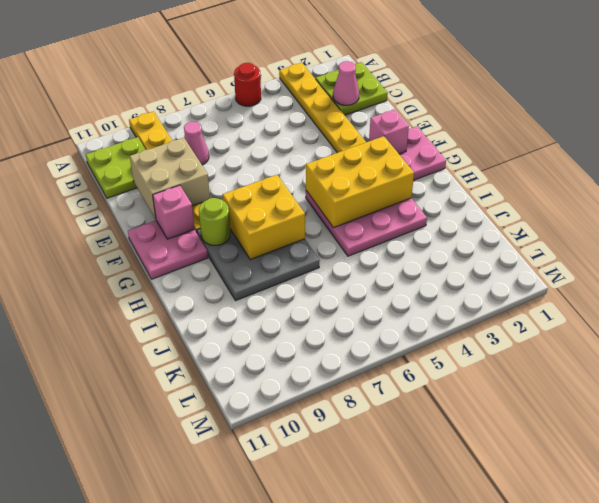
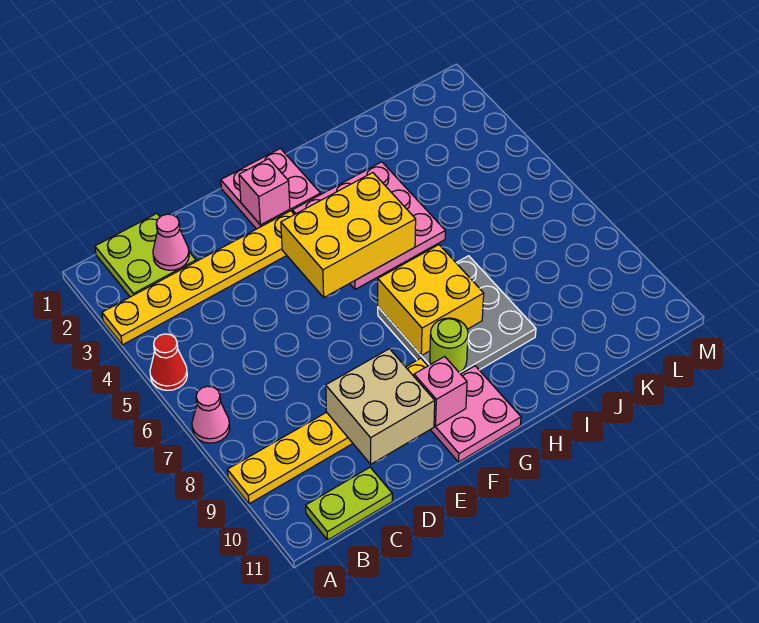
red round brick A5 level 1 -> red cone A5 level 1
lime plate B10:C11 level 1 -> lime plate B11:C11 level 1
pink cone C8 level 1 -> pink cone A7 level 1
yellow brick G3:H5 level 2 -> yellow brick F4:H5 level 2

